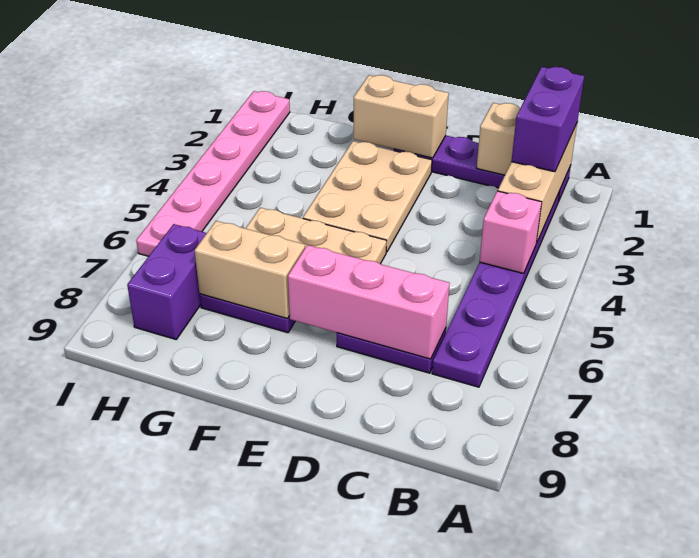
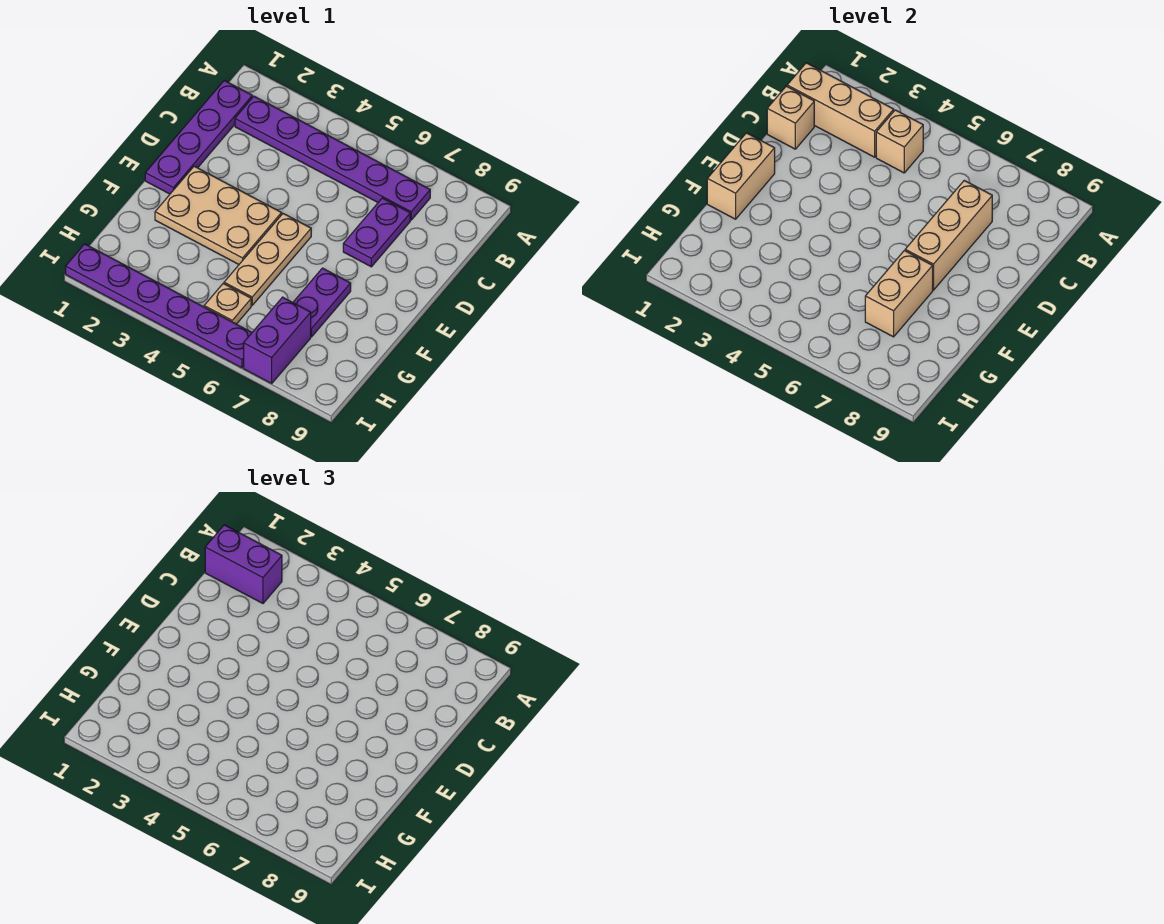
pink brick B4 level 2 -> tan brick B4 level 2
pink brick C7:E7 level 2 -> tan brick C7:E7 level 2
none -> tan plate H5 level 1
purple brick H7:H8 level 1 -> purple brick H7:I7 level 1
pink plate I1:I6 level 1 -> purple plate I1:I6 level 1

